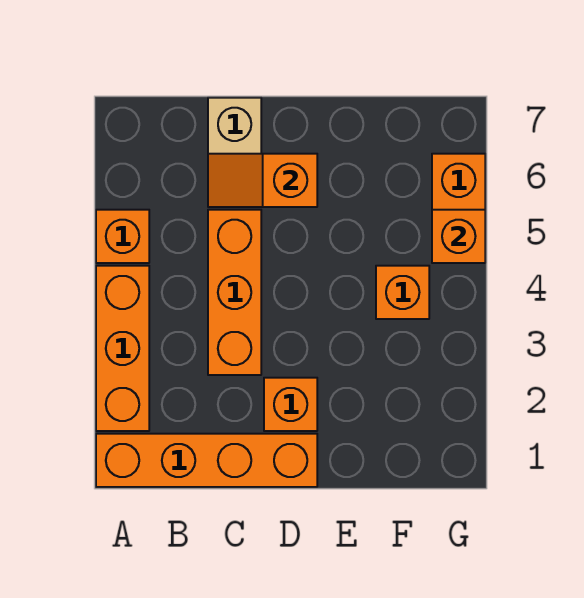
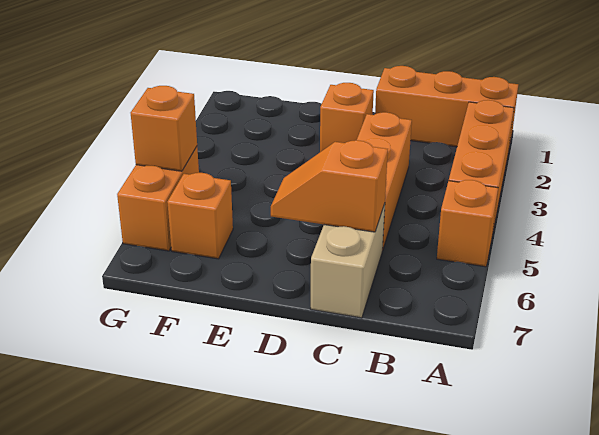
orange brick A1:D1 level 1 -> orange brick A1:C1 level 1
orange slope C6:D6 level 2 top D -> orange slope C6:D6 level 2 top C
orange brick F4 level 1 -> orange brick F6 level 1

